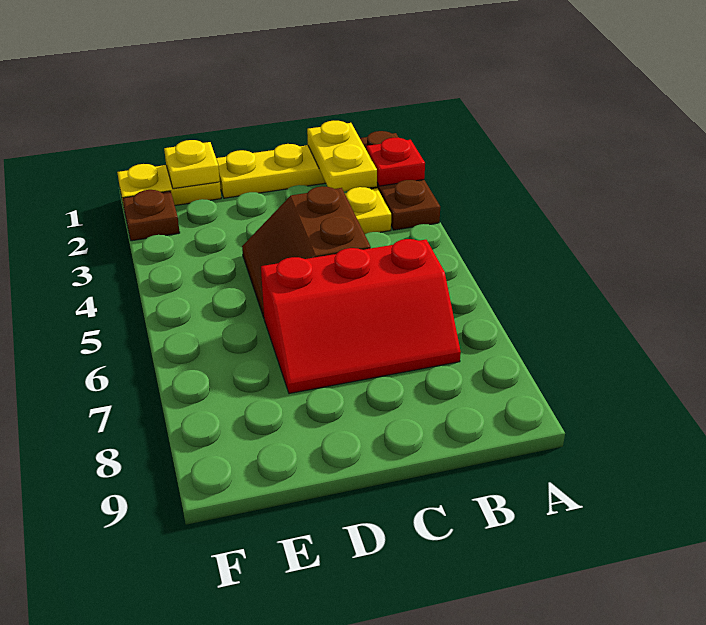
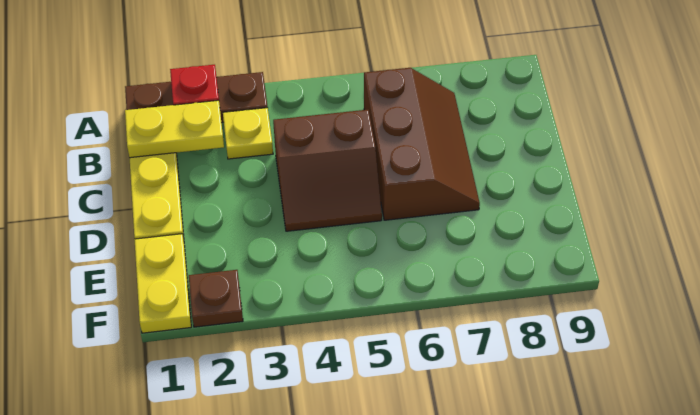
red slope B6:D7 level 1 top 6 -> brown slope B6:D7 level 1 top 6
yellow plate E1 level 2 -> none

